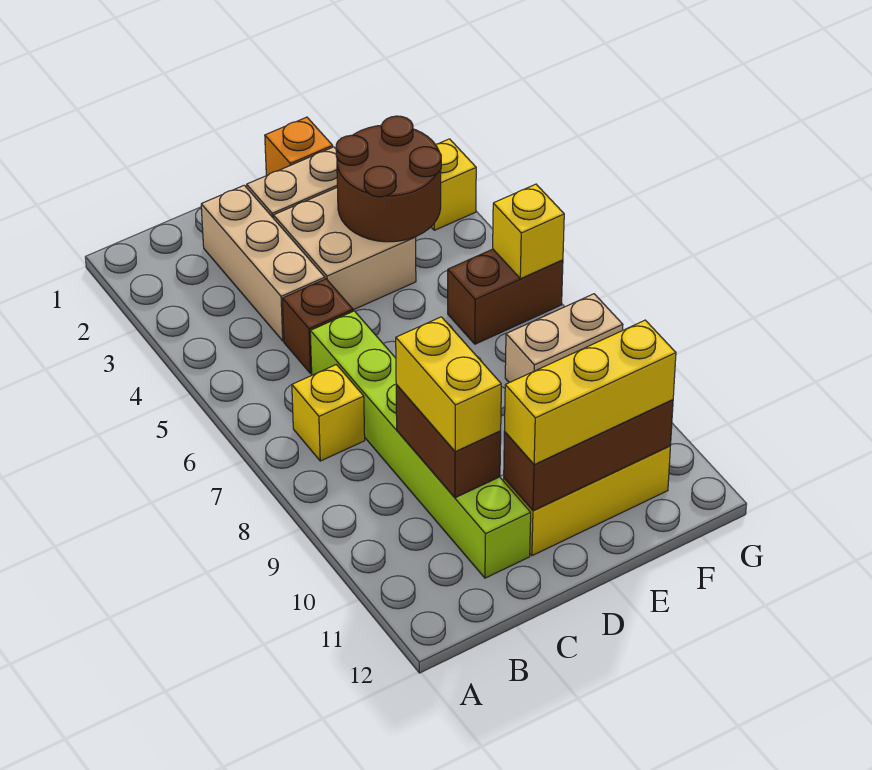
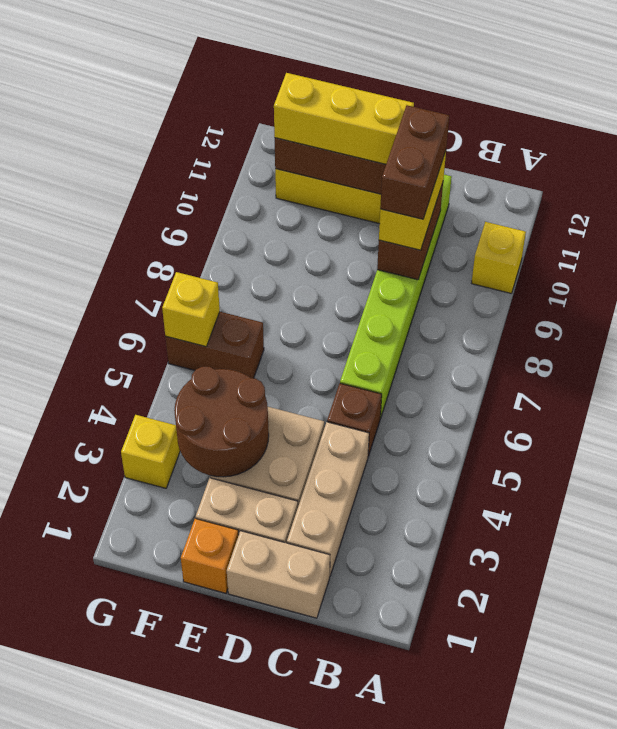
yellow brick B7 level 1 -> yellow brick A10 level 1
none -> brown brick C9:C10 level 4
tan brick F8:G8 level 1 -> tan brick C1:D1 level 1

